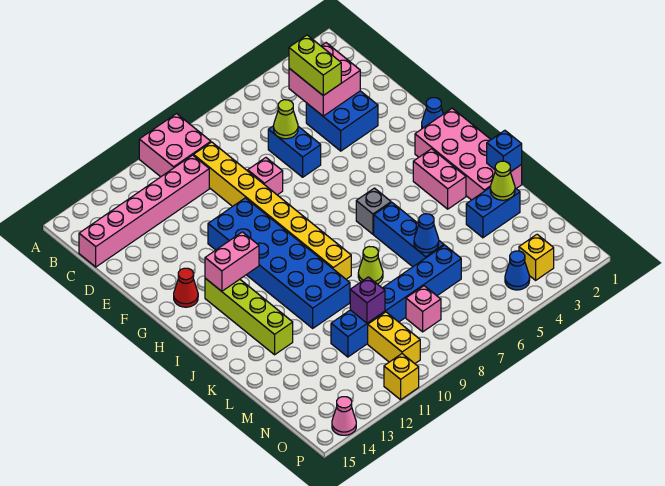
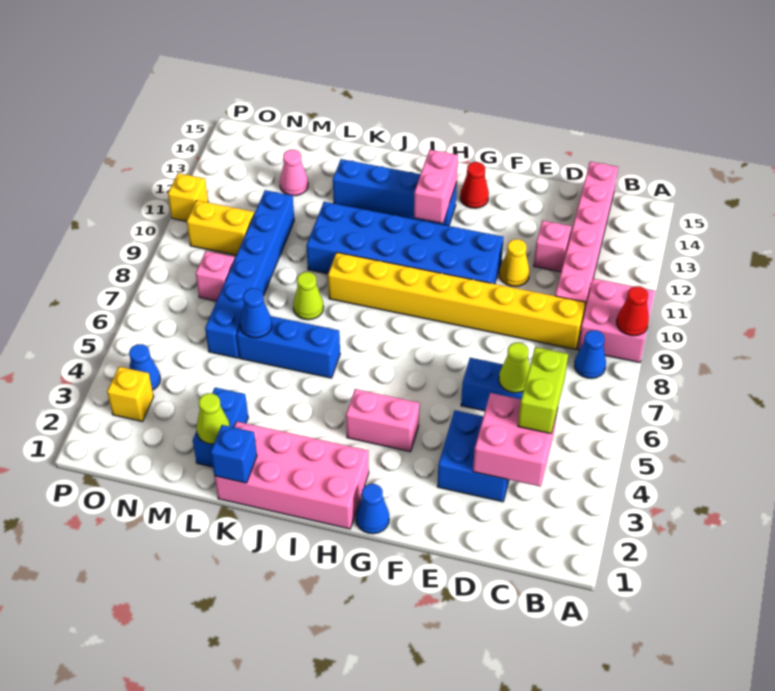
none -> red cone A9 level 2
none -> blue cone B8 level 1
lime brick C4:D4 level 3 -> lime brick C4:C5 level 3
pink brick E8 level 1 -> pink brick D12 level 1
none -> yellow cone E11 level 1
lime brick H13:K13 level 1 -> blue brick H13:K13 level 1
pink brick I3:J3 level 1 -> pink brick G4:H4 level 1
grey brick I6 level 1 -> none
purple brick M10 level 2 -> none
pink cone P14 level 1 -> pink cone M13 level 1

